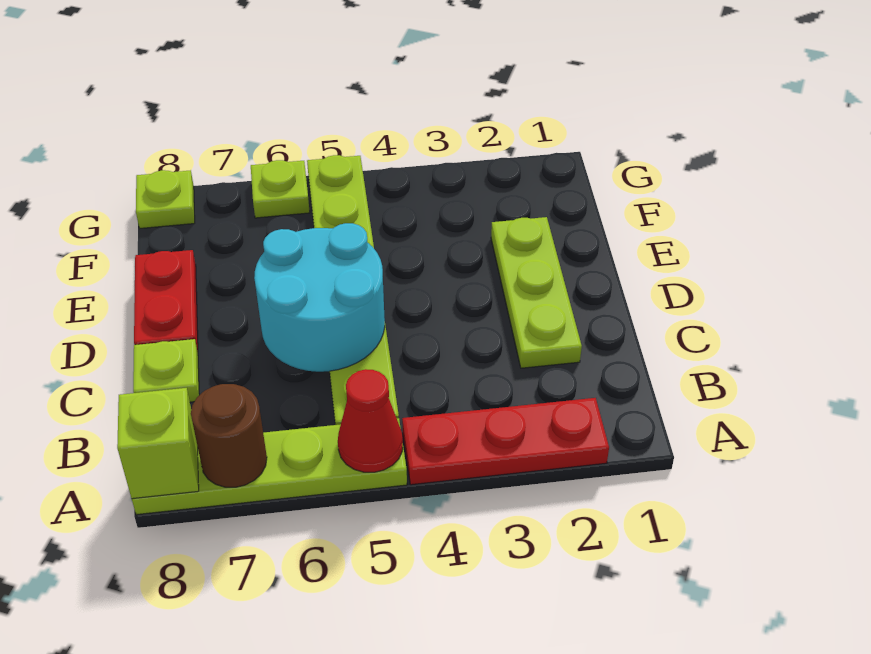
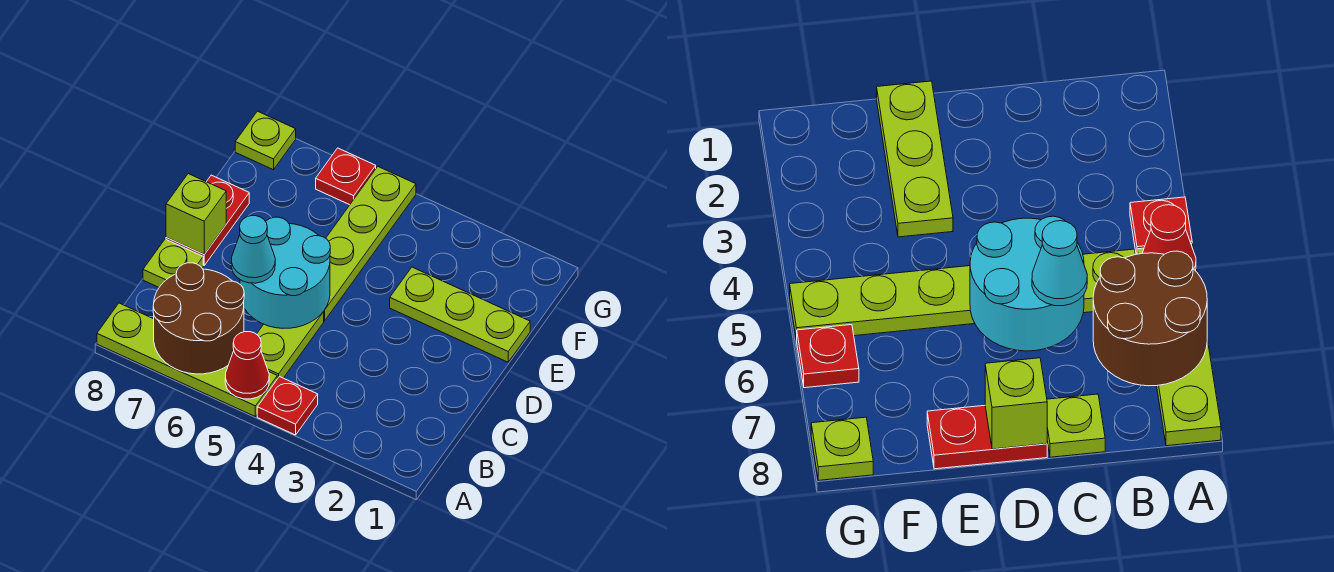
red plate A2:A4 level 1 -> red plate A4 level 1
brown round brick A7 level 2 -> brown round brick A6:B7 level 2
lime brick A8 level 2 -> lime brick D8 level 2
lime plate C2:E2 level 1 -> lime plate E1:E3 level 1
none -> cyan cone C6 level 3
lime plate G6 level 1 -> red plate G6 level 1

